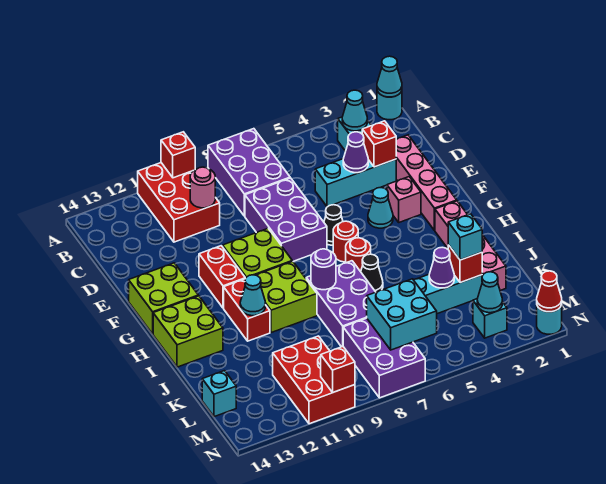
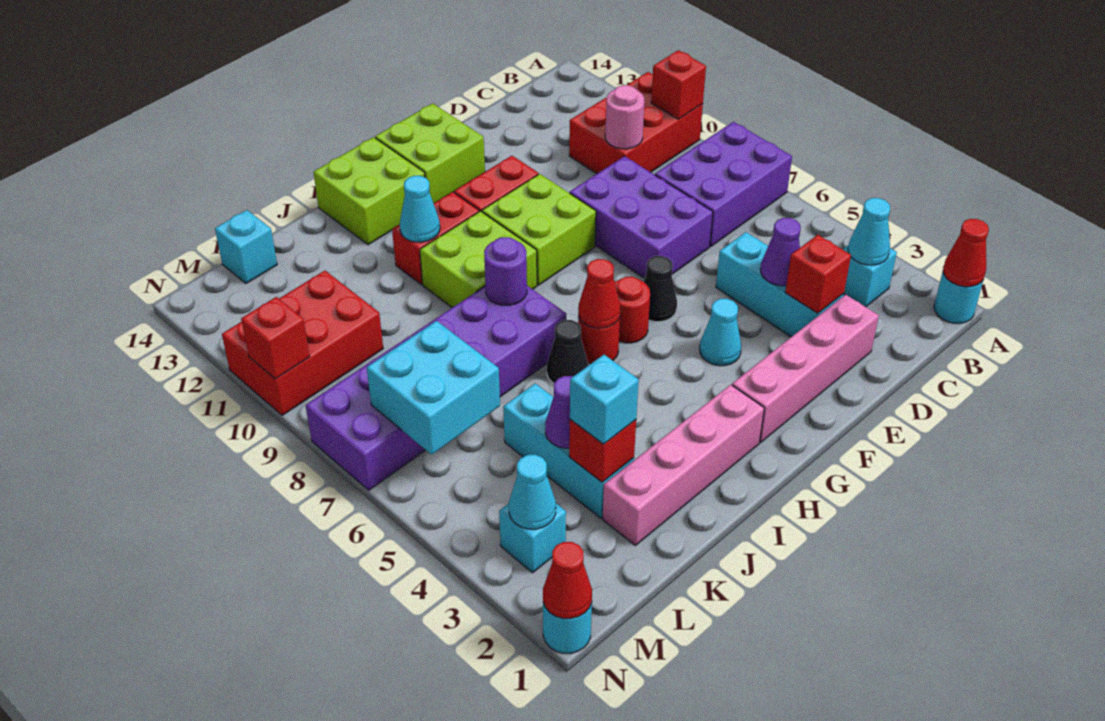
cyan cone A1 level 2 -> red cone A1 level 2
purple brick D7:F8 level 1 -> purple brick D7:E9 level 1
pink brick F3 level 1 -> none
none -> red cone H6 level 2

